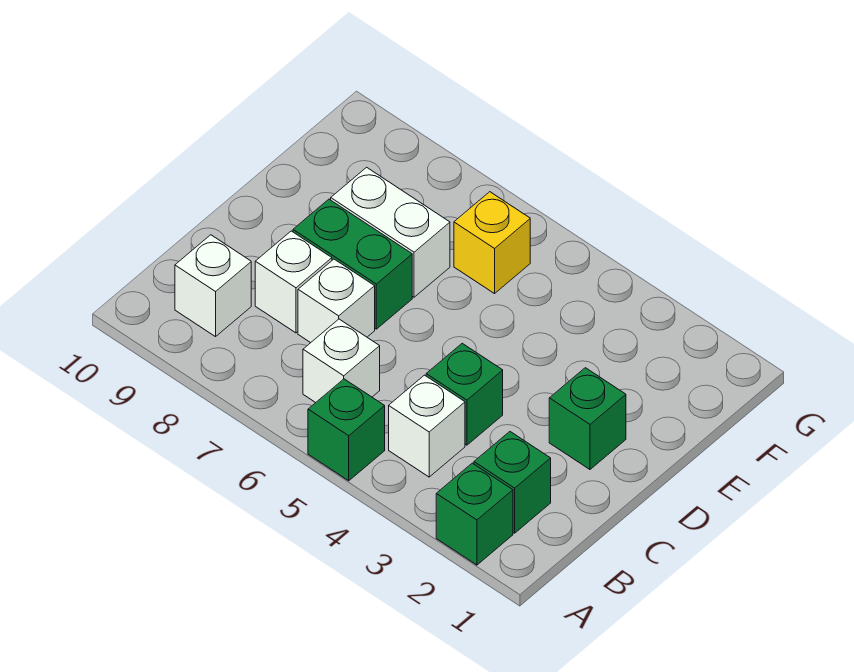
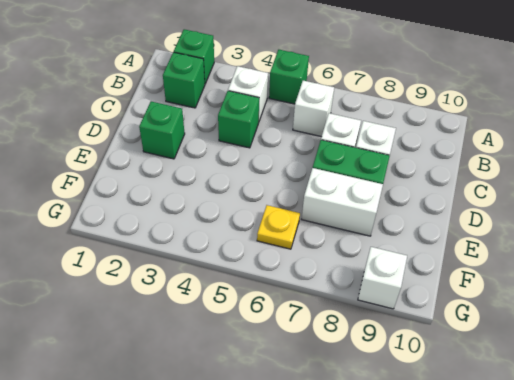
white brick B9 level 1 -> white brick G9 level 1
yellow brick F6 level 1 -> yellow plate F6 level 1

